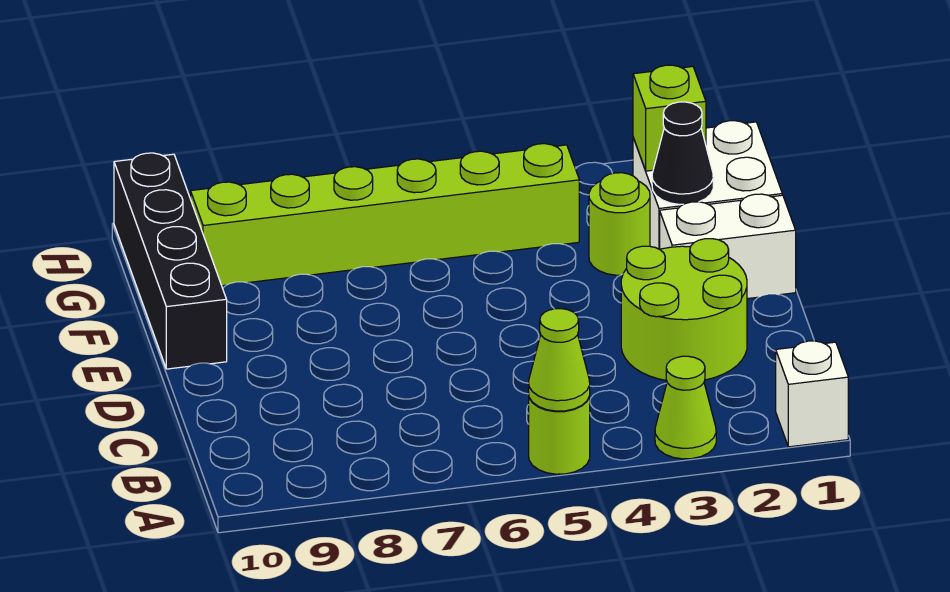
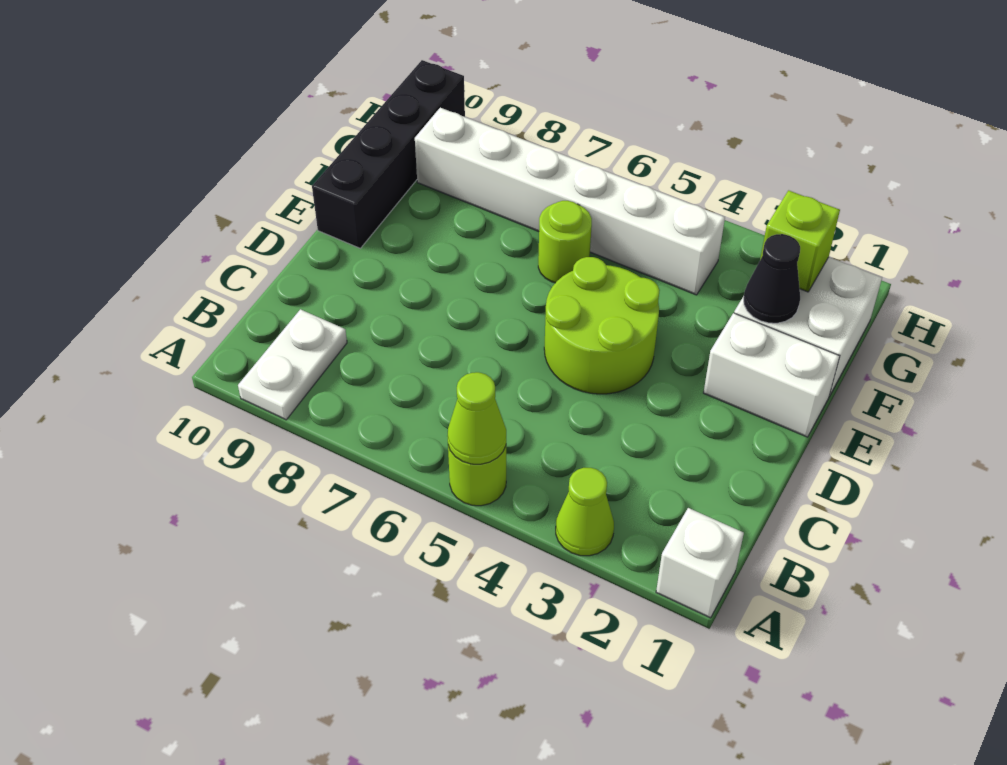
none -> white plate A9:B9 level 1
lime round brick C2:D3 level 1 -> lime round brick D4:E5 level 1
lime round brick F3 level 1 -> lime round brick F6 level 1
lime brick G4:G9 level 1 -> white brick G4:G9 level 1

